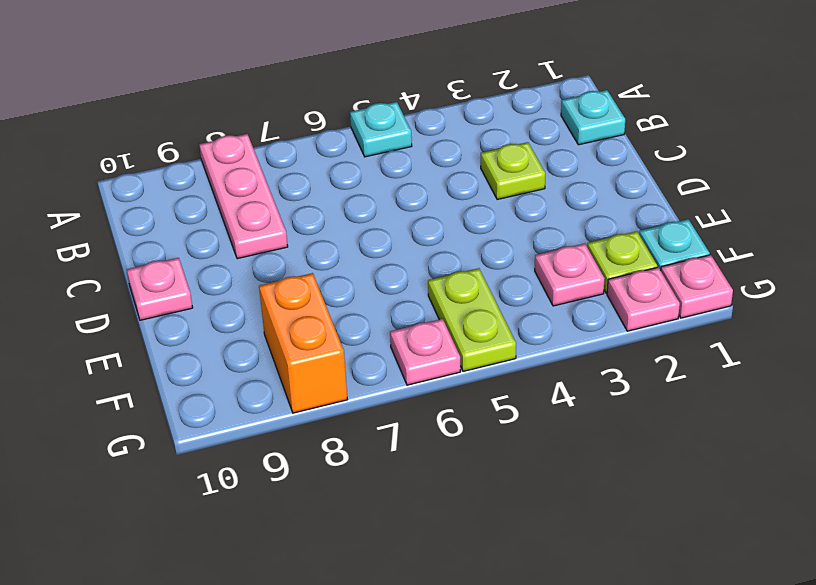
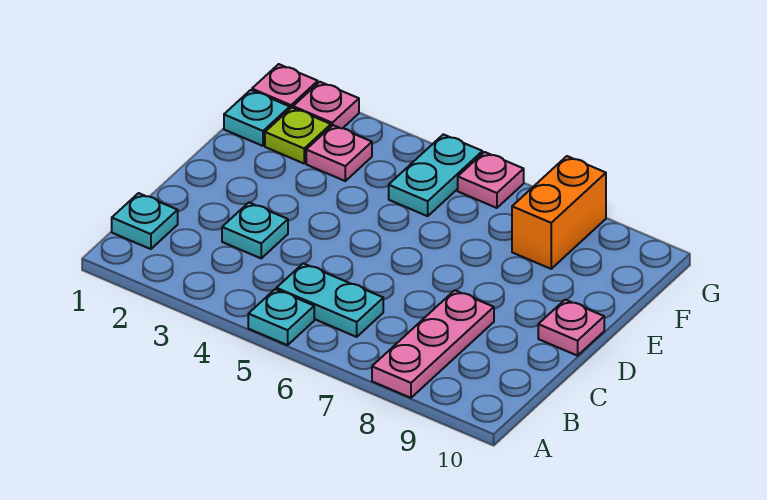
none -> cyan plate B5:B6 level 1
lime plate C3 level 1 -> cyan plate C3 level 1
lime plate F5:G5 level 1 -> cyan plate F5:G5 level 1

